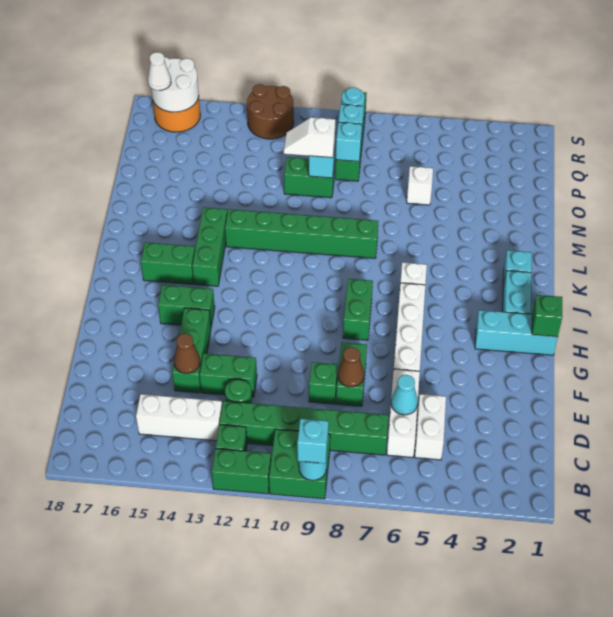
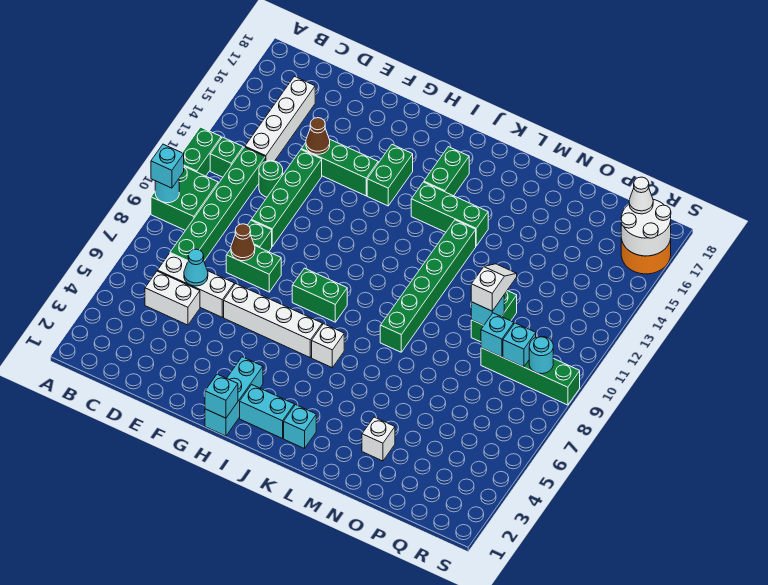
white brick C13:C15 level 1 -> white brick C13:C16 level 1
green brick E12:E13 level 1 -> green brick E10:E13 level 1
green brick H1 level 2 -> cyan brick H1 level 2
white brick O6 level 1 -> white brick N3 level 1
brown round brick R12:S13 level 1 -> none

